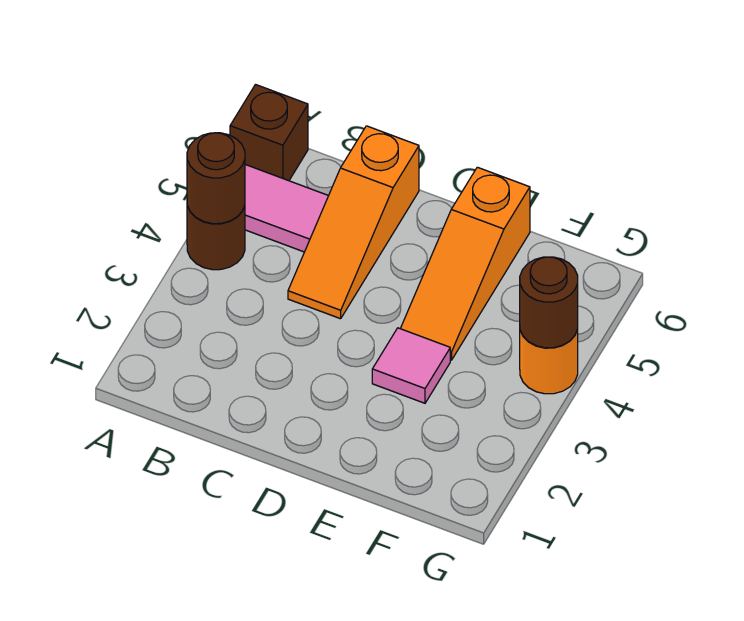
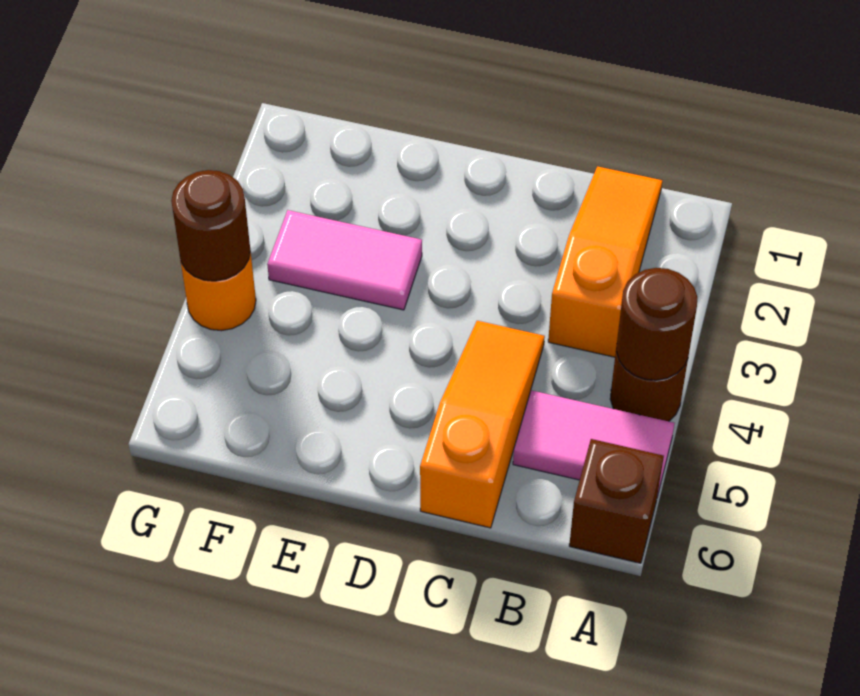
pink tile E3 level 1 -> pink tile E3:F3 level 1
orange slope E4:E6 level 1 top 6 -> orange slope B1:B3 level 1 top 3

